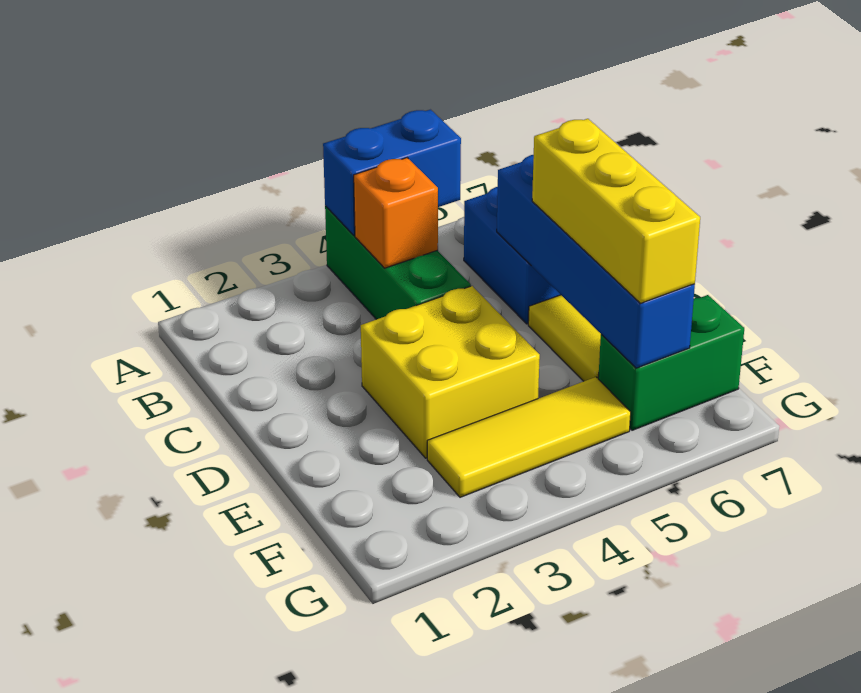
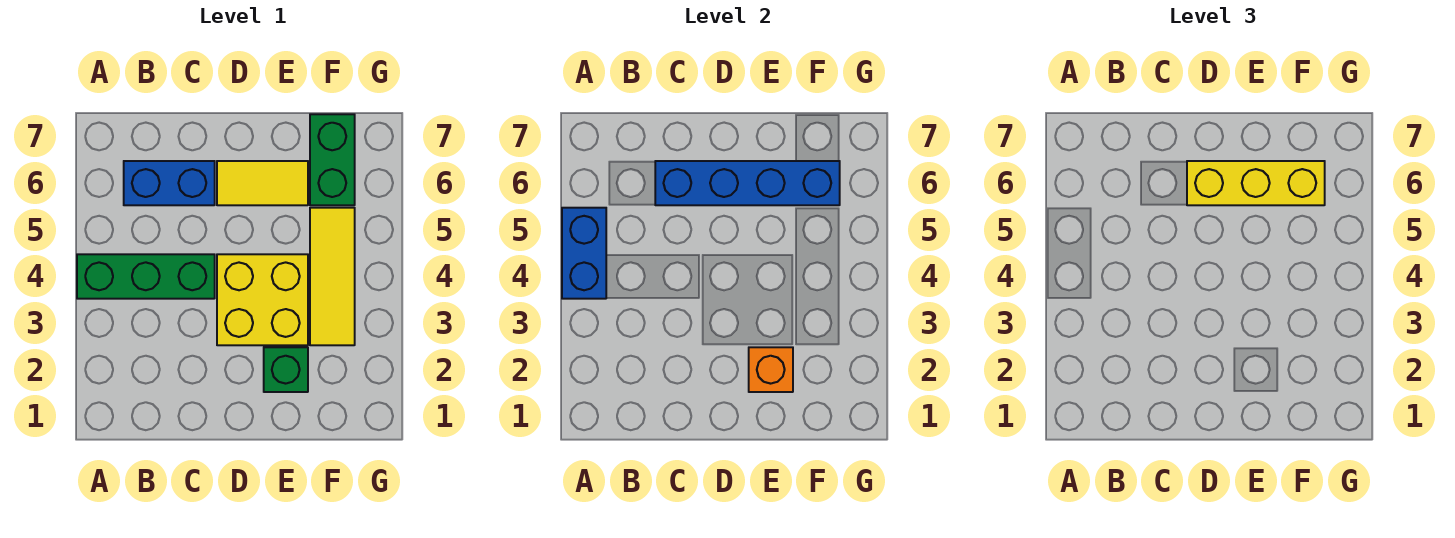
orange brick B4 level 2 -> orange brick E2 level 2
none -> green brick E2 level 1

